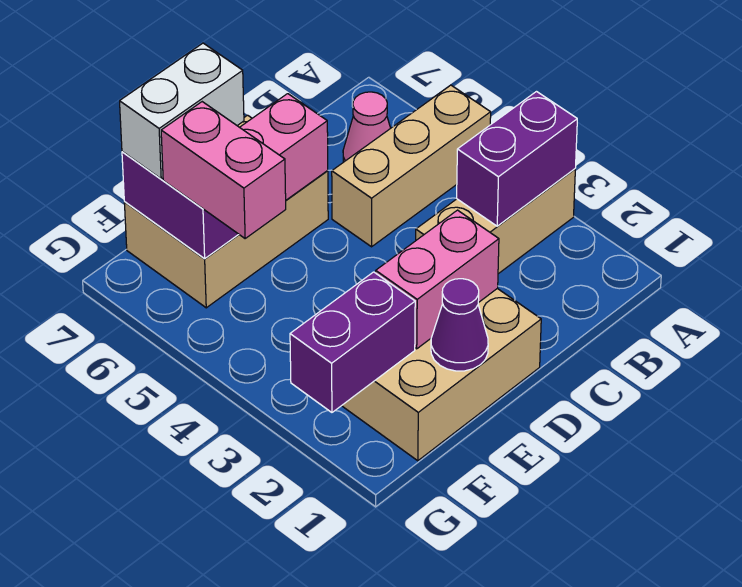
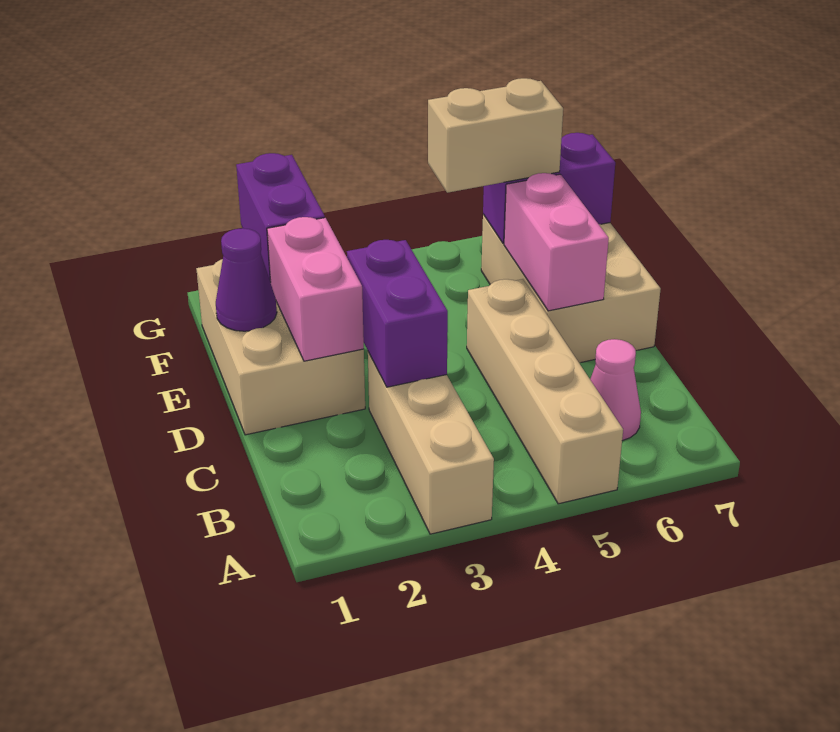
purple brick A3:B3 level 2 -> purple brick C3:D3 level 2
tan brick A5:C5 level 1 -> tan brick A5:D5 level 1
white brick E7:F7 level 3 -> none
pink brick F5:F6 level 3 -> tan brick F5:F6 level 3

